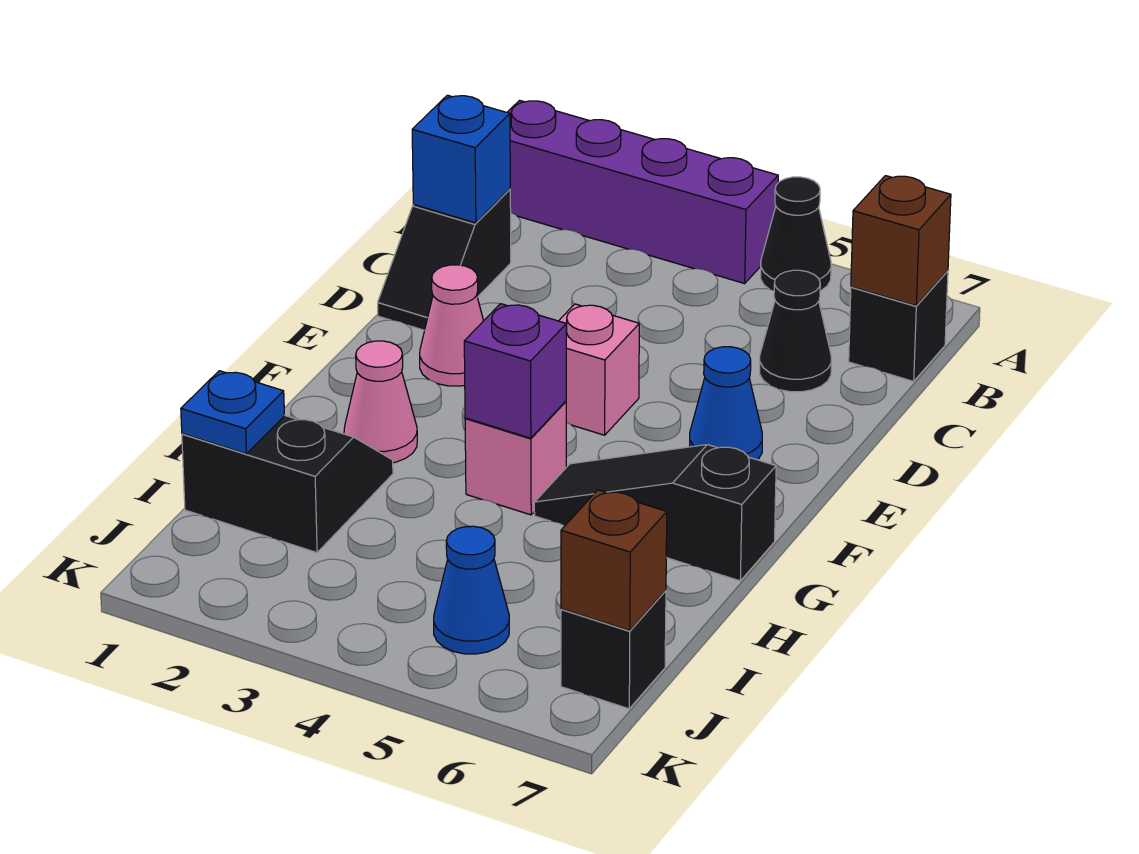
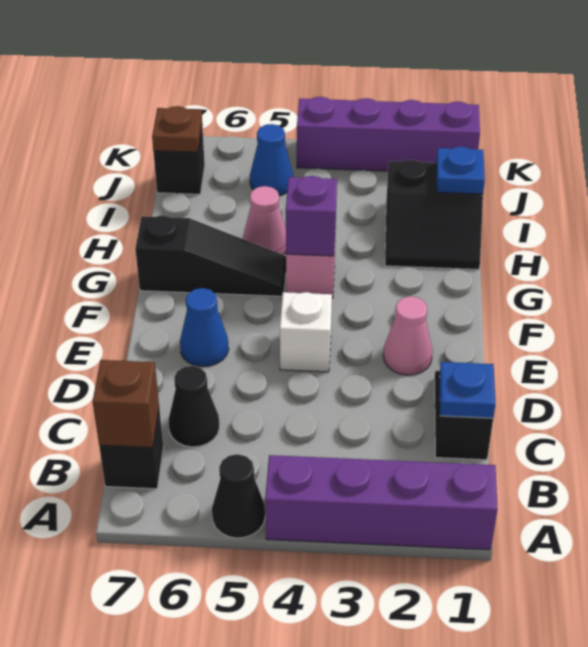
blue brick C1 level 2 -> blue plate C1 level 2
pink brick E4 level 1 -> white brick E4 level 1
pink cone G2 level 1 -> pink cone H5 level 1
brown brick J7 level 2 -> brown plate J7 level 2
none -> purple brick K1:K4 level 1

